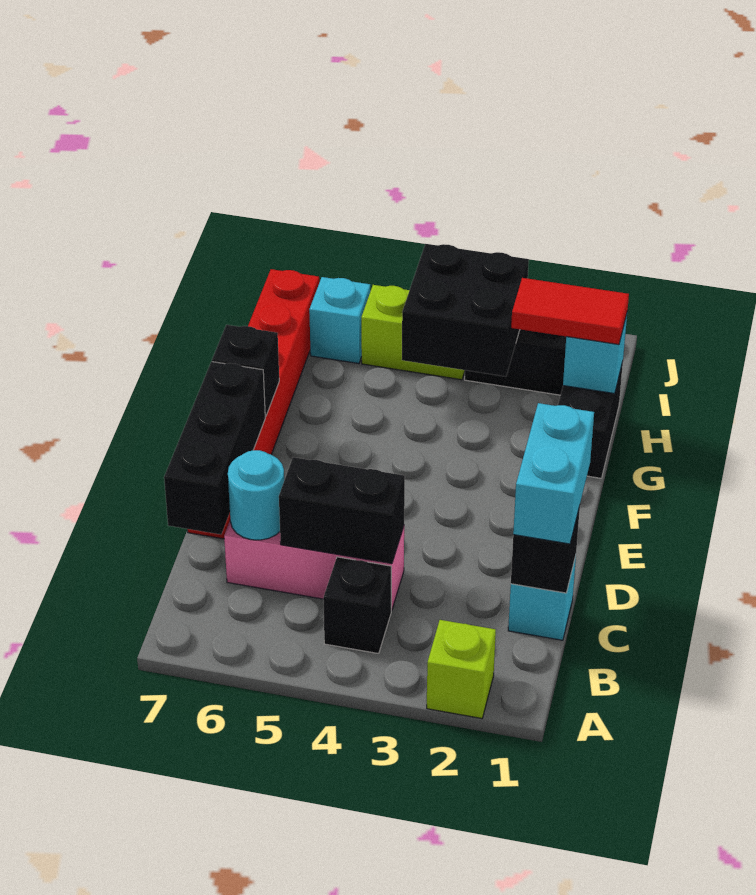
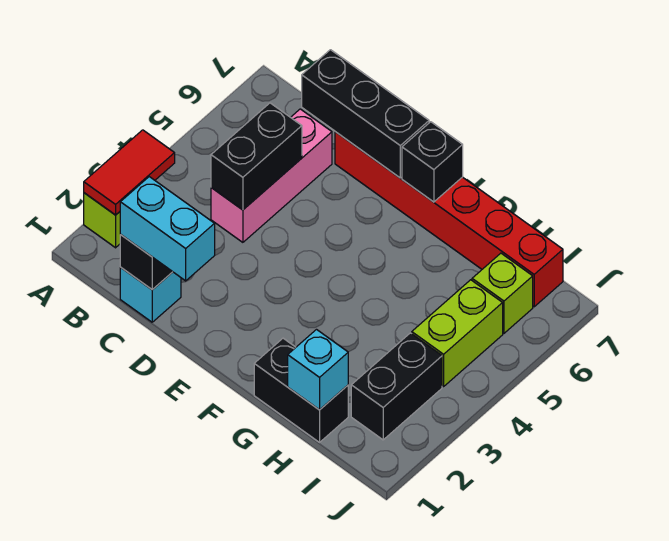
black brick B4 level 1 -> none
cyan round brick C6 level 2 -> none
red tile H1:H2 level 3 -> red tile A2:A3 level 2
black brick H3:I4 level 2 -> none
cyan brick I6 level 1 -> lime brick I6 level 1

